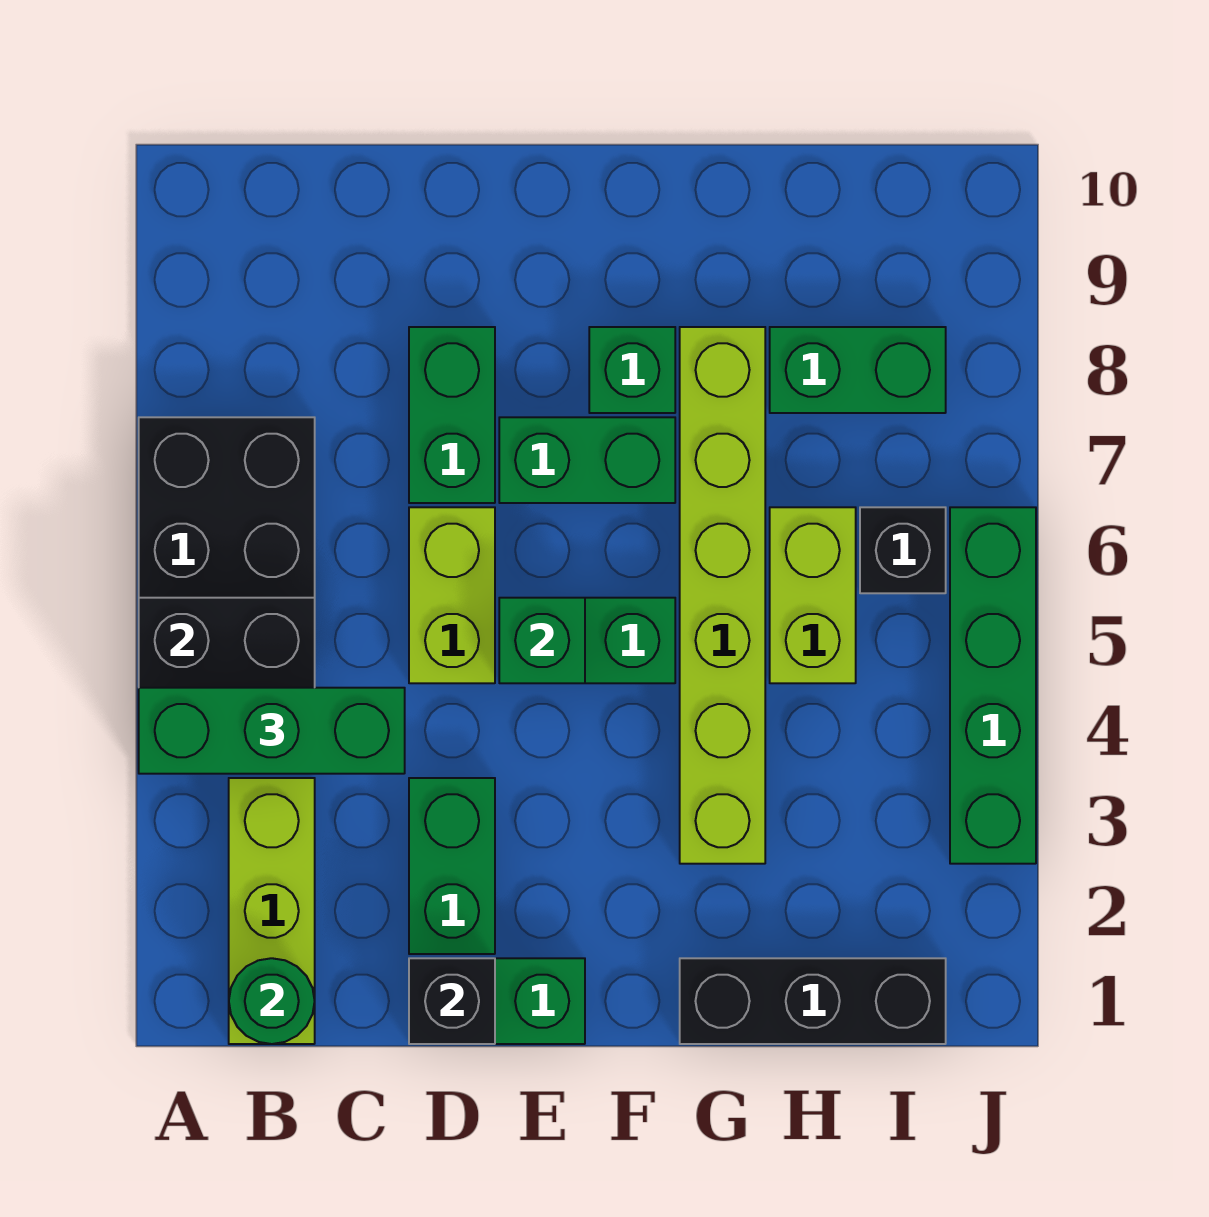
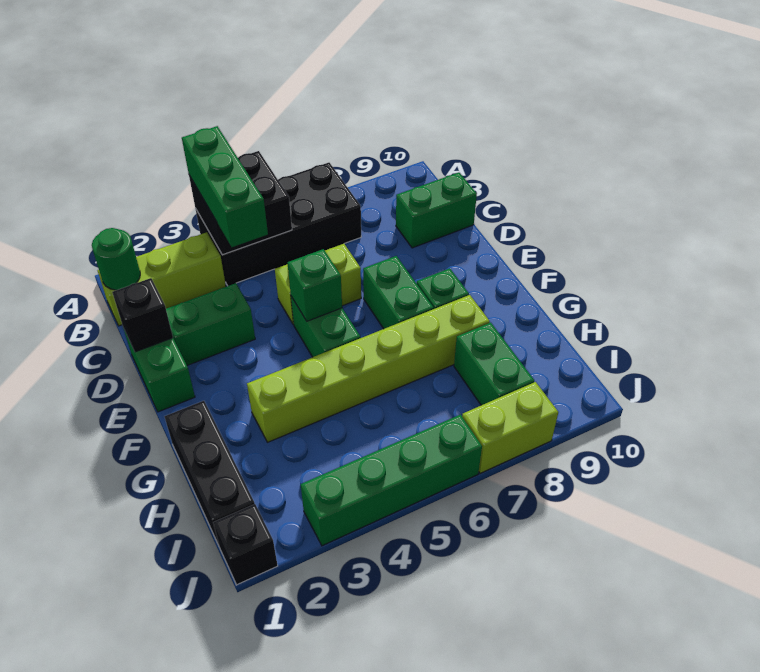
green brick D7:D8 level 1 -> green brick C9:C10 level 1
lime brick H5:H6 level 1 -> lime brick J7:J8 level 1
black brick I6 level 1 -> black brick J1 level 1

